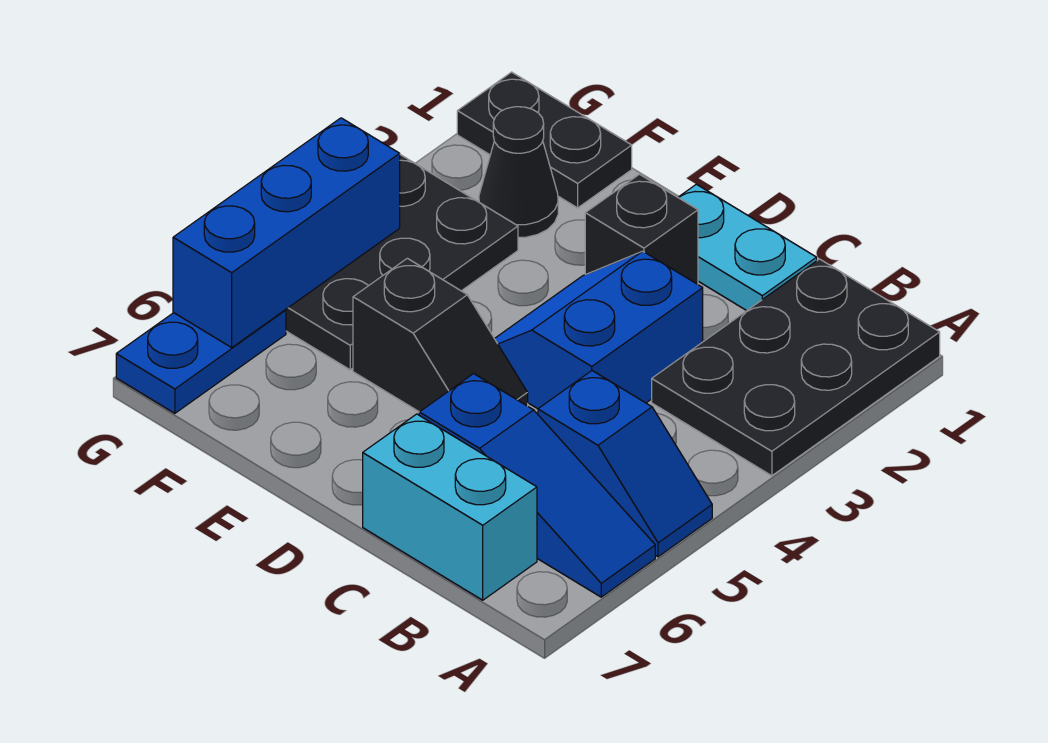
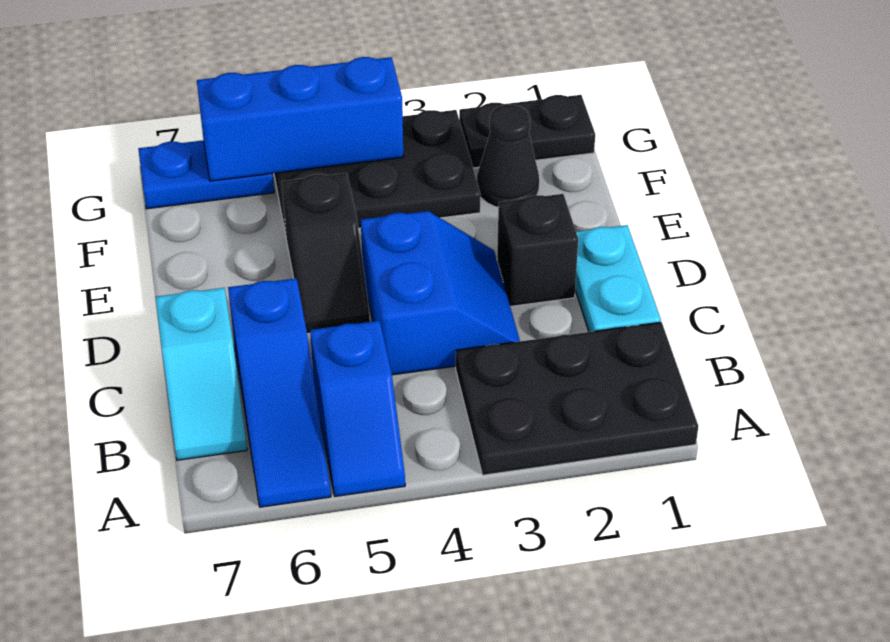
cyan brick B7:C7 level 1 -> cyan slope B7:C7 level 1 top C
blue slope C3:D4 level 1 top C -> blue slope C3:D4 level 1 top 4
black plate F1:G1 level 1 -> black plate G1:G2 level 1

